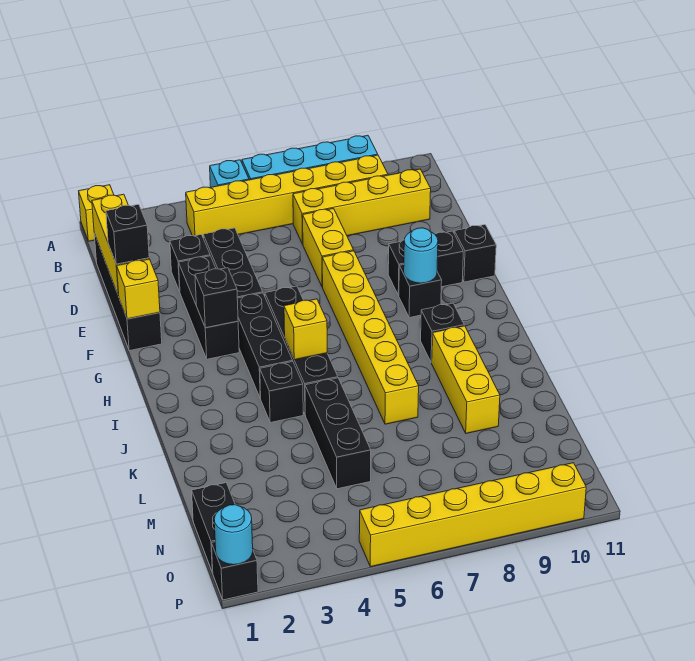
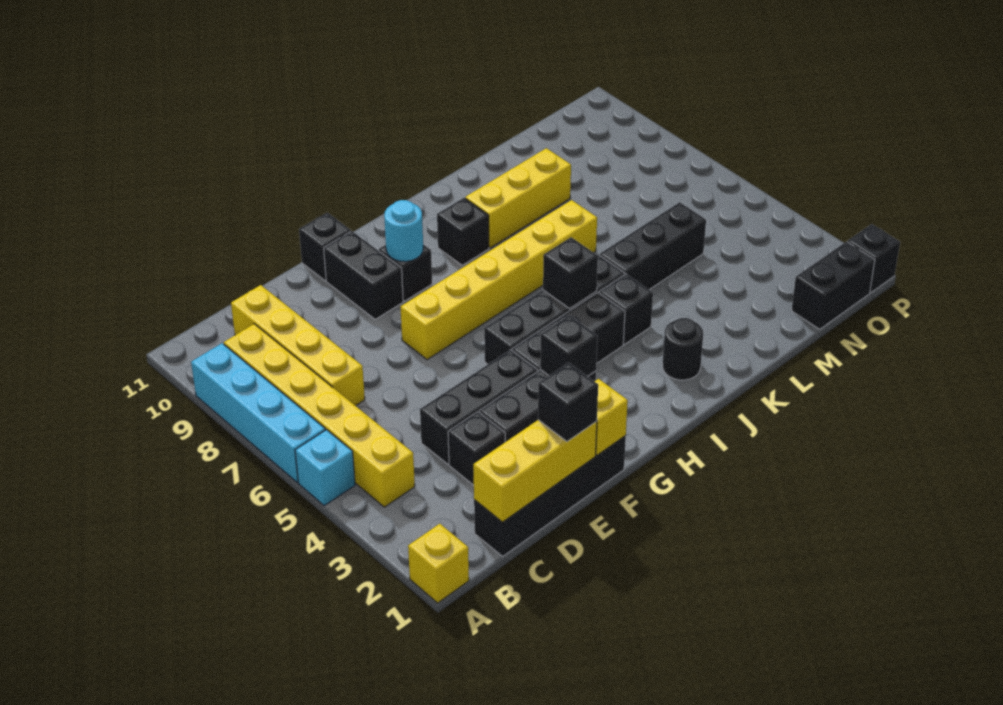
yellow brick D7:E7 level 1 -> none
yellow brick I5 level 2 -> black brick I5 level 2
none -> black round brick J2 level 1
cyan round brick P1 level 2 -> none
yellow brick P5:P10 level 1 -> none

